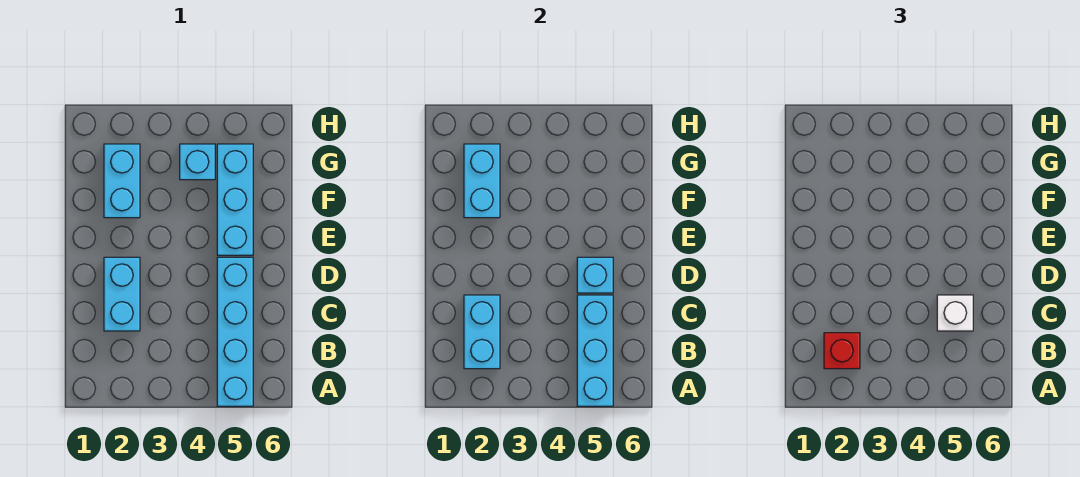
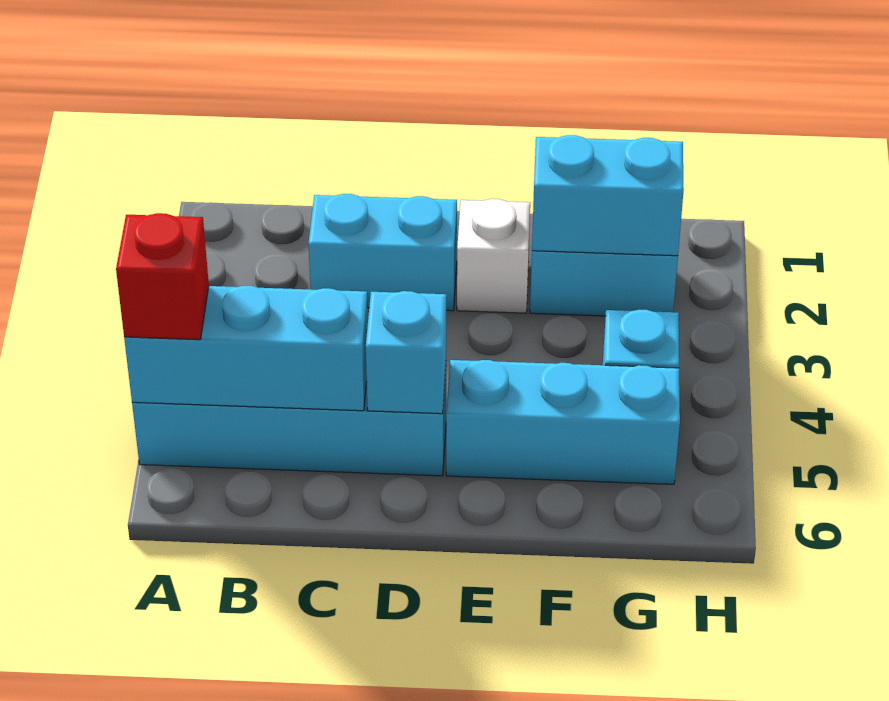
cyan brick B2:C2 level 2 -> none
red brick B2 level 3 -> red brick A5 level 3
white brick C5 level 3 -> white brick E2 level 1

